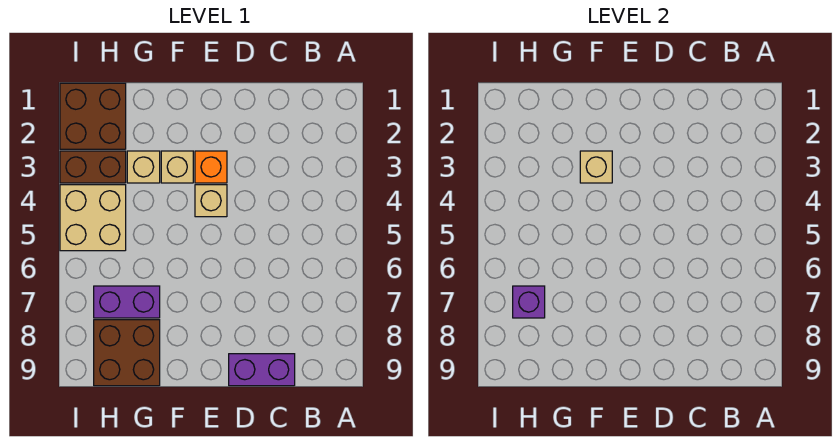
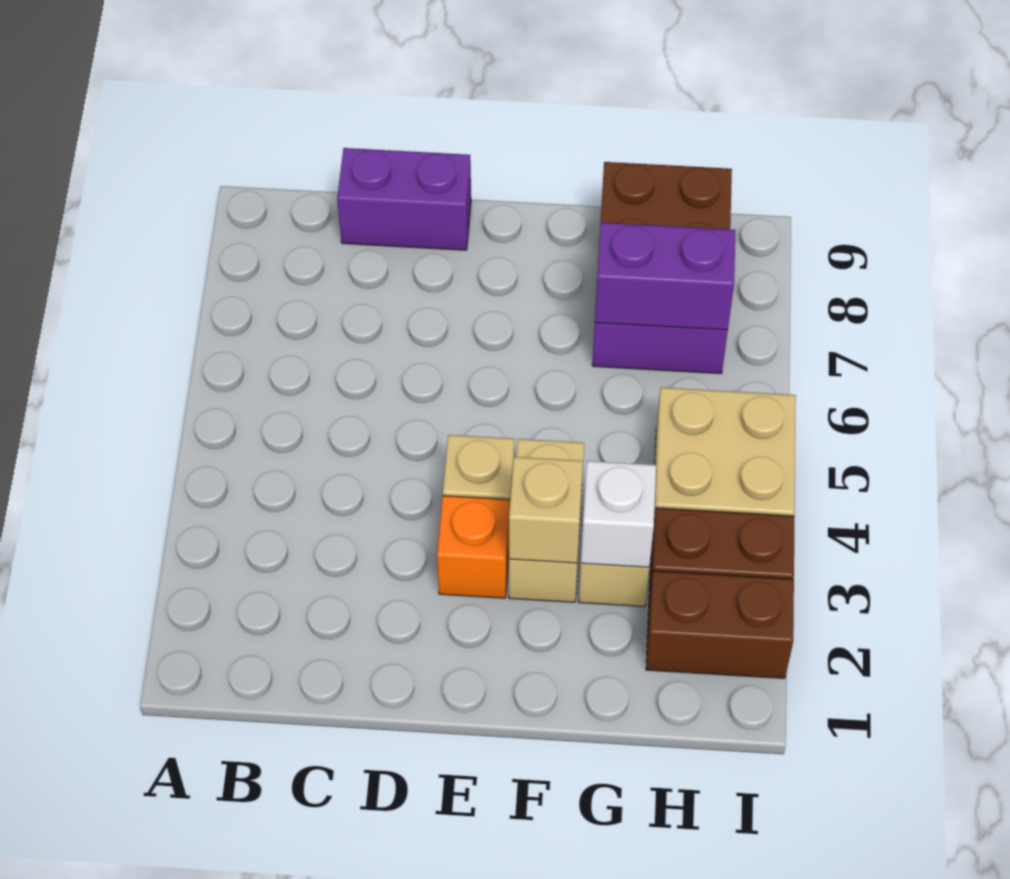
tan brick F3 level 1 -> tan brick F3:F4 level 1
none -> white brick G3 level 2
brown brick H1:I2 level 1 -> brown brick H2:I2 level 1
purple brick H7 level 2 -> purple brick G7:H7 level 2

